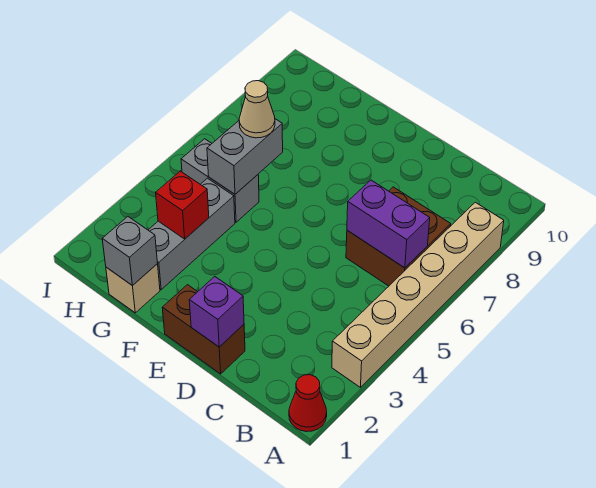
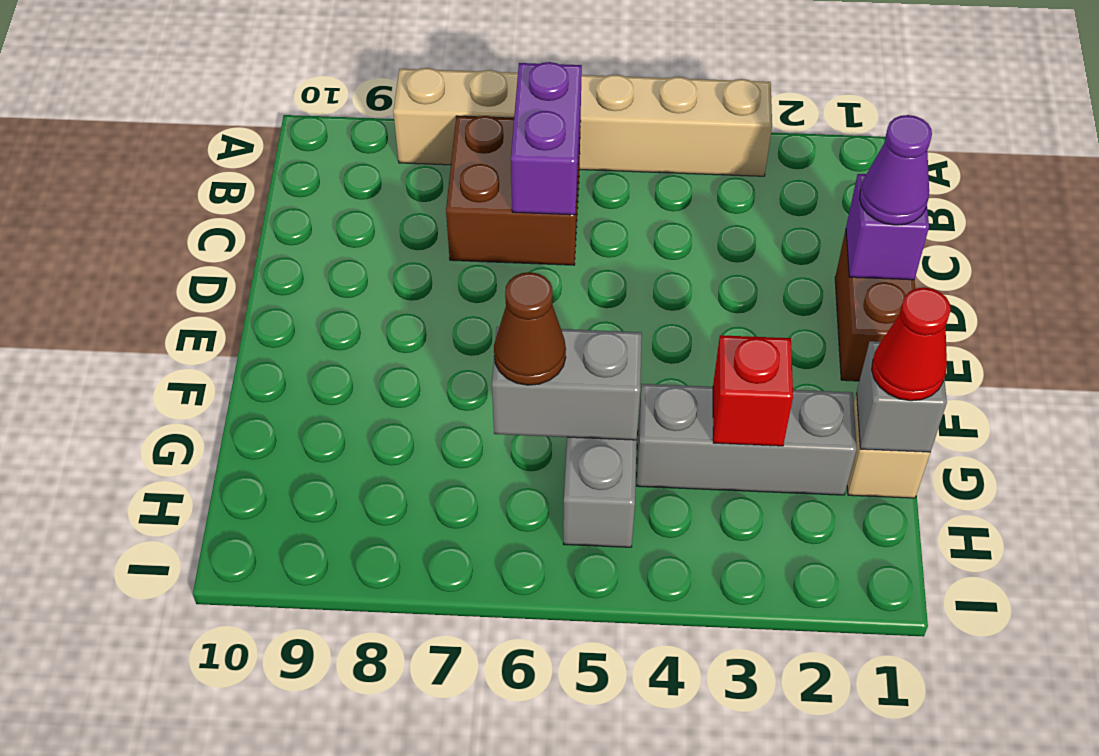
red cone A1 level 1 -> red cone G1 level 3
none -> purple cone D1 level 3
tan cone G6 level 3 -> brown cone G6 level 3

